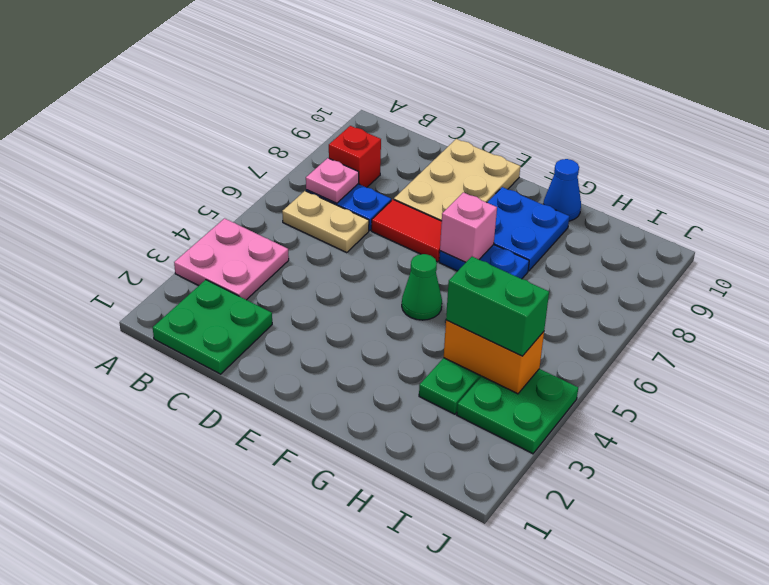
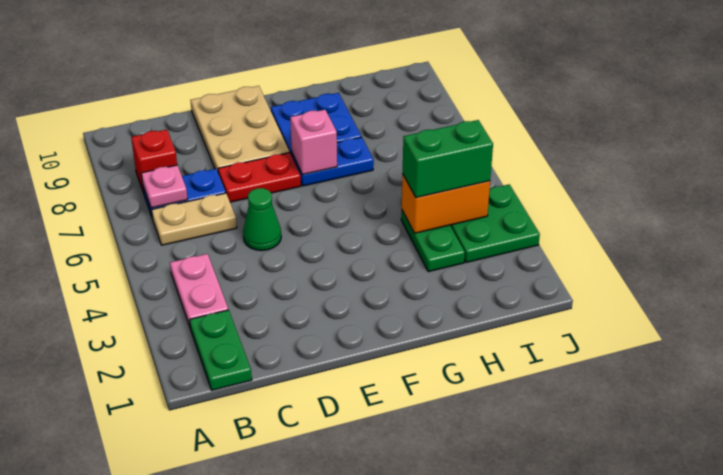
pink plate A3:B4 level 1 -> pink plate B3:B4 level 1
green plate B1:C2 level 1 -> green plate B1:B2 level 1
red tile D7:E7 level 1 -> red plate D7:E7 level 1
green cone F5 level 1 -> green cone D5 level 1
blue cone G10 level 1 -> none

